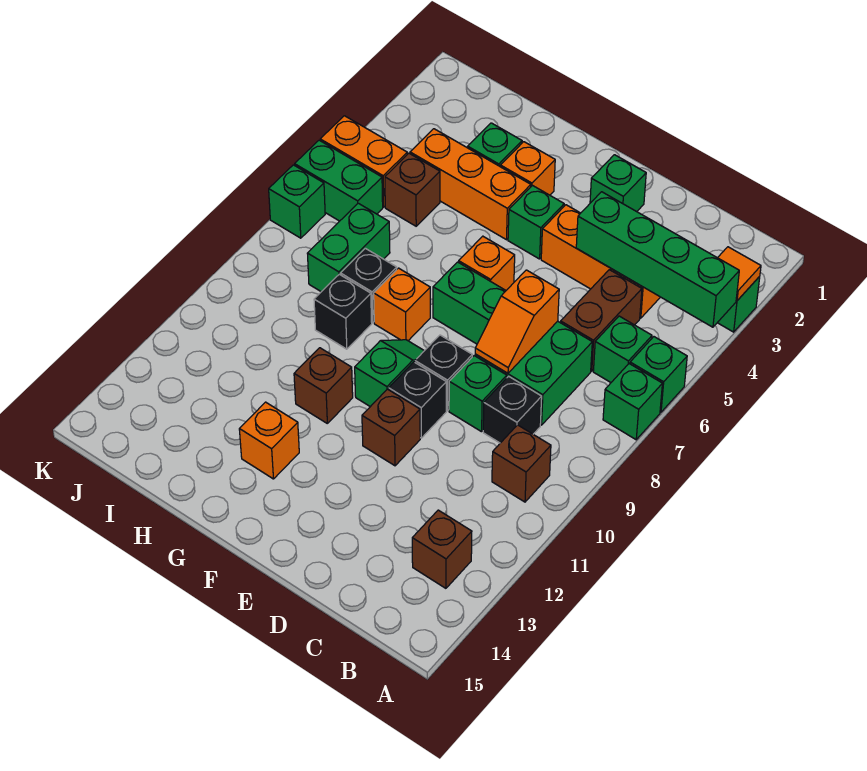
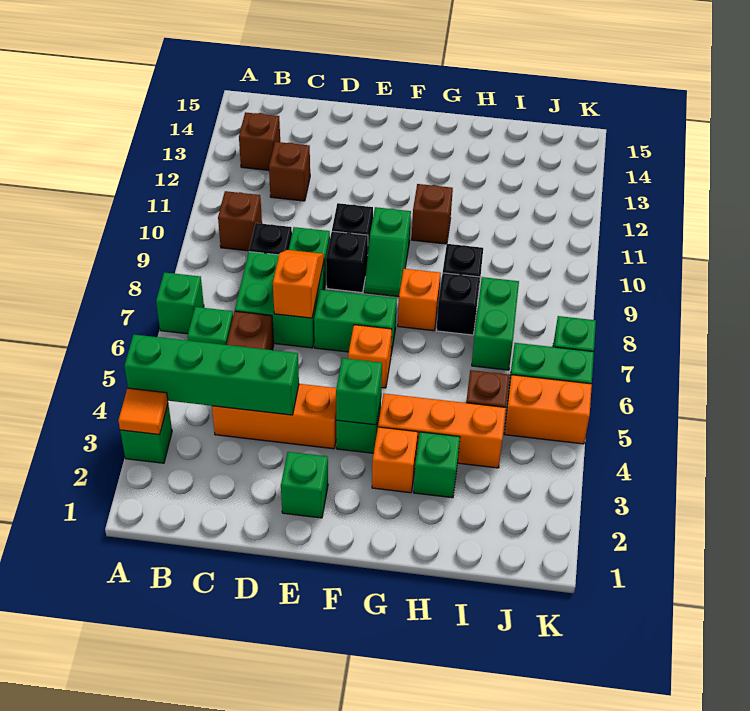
green brick A6 level 1 -> green brick F4 level 2
brown brick E11 level 1 -> brown brick C12 level 1
orange brick G13 level 1 -> none

